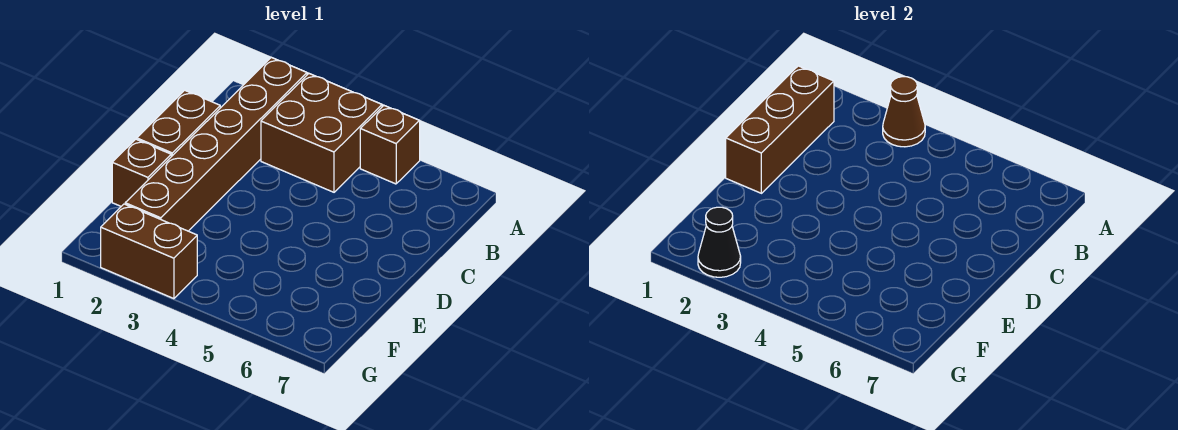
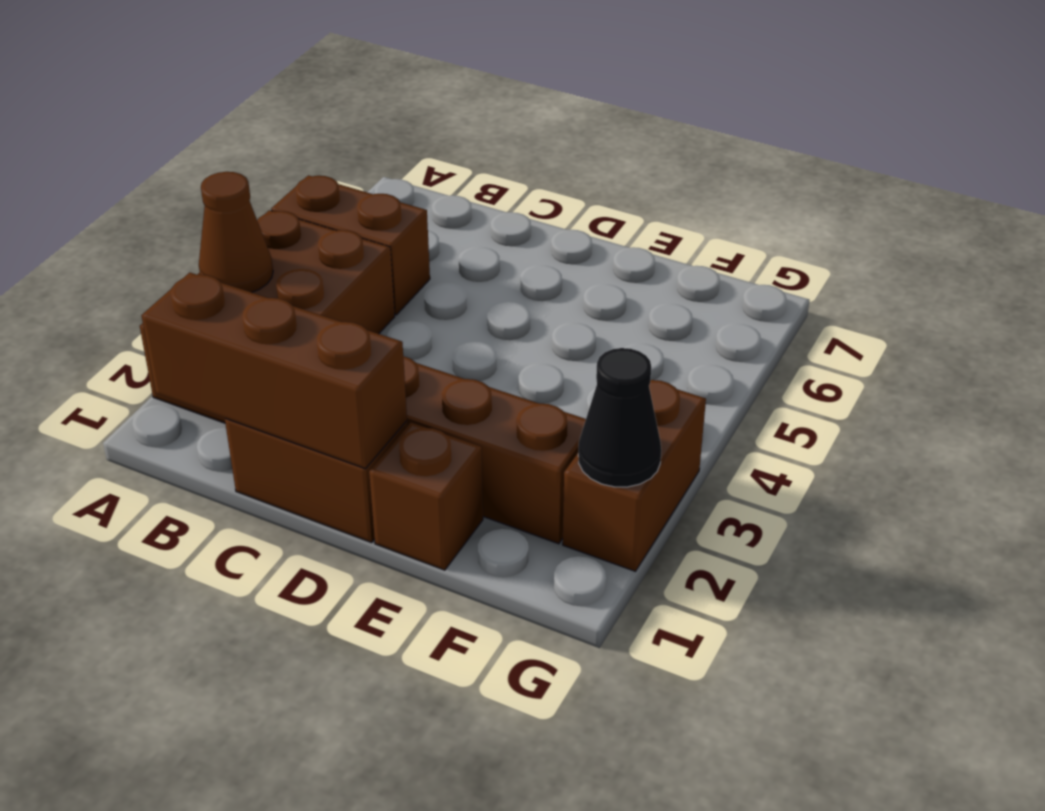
brown brick A5 level 1 -> brown brick A5:B5 level 1

